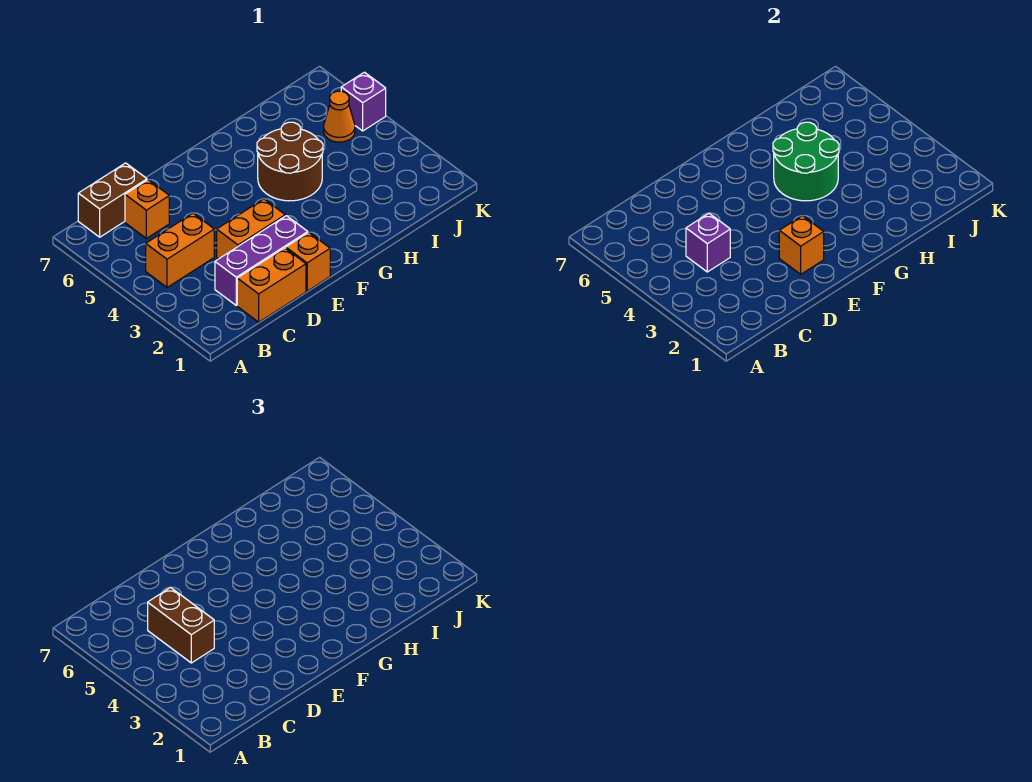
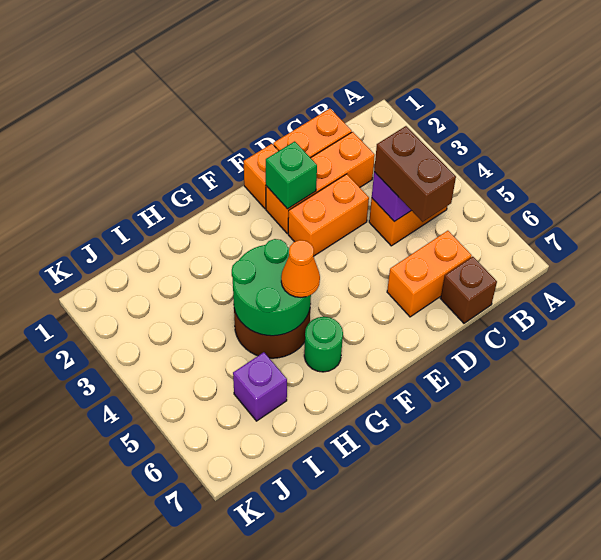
brown brick B7:C7 level 1 -> brown brick C7 level 1
purple brick C2:E2 level 1 -> orange brick C2:E2 level 1
orange brick C6 level 1 -> orange brick C6:D6 level 1
orange brick E2 level 2 -> green brick E2 level 2
none -> green round brick G6 level 1
orange cone J5 level 1 -> orange cone G5 level 3
purple brick K5 level 1 -> purple brick I6 level 1

